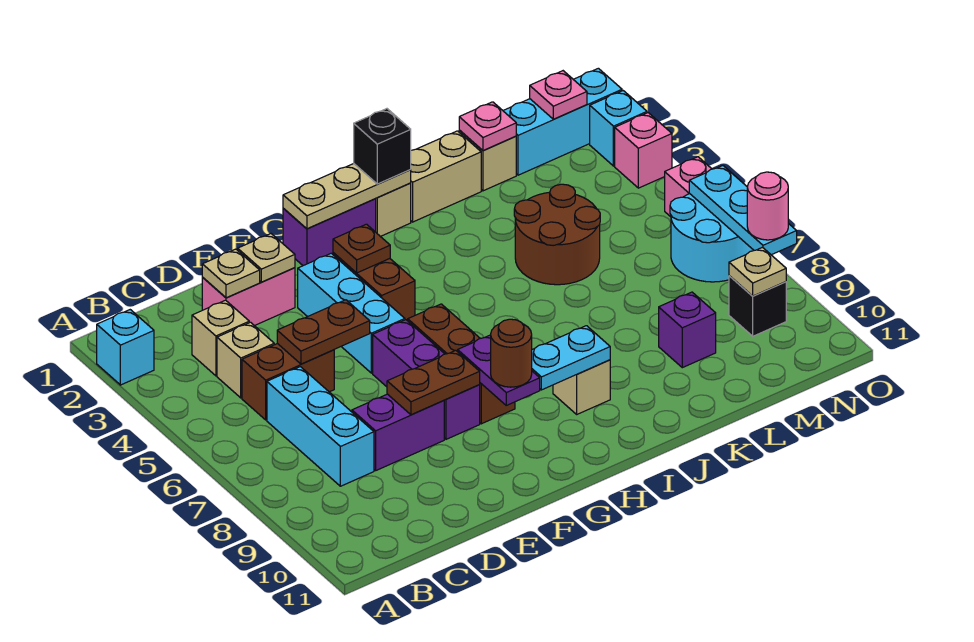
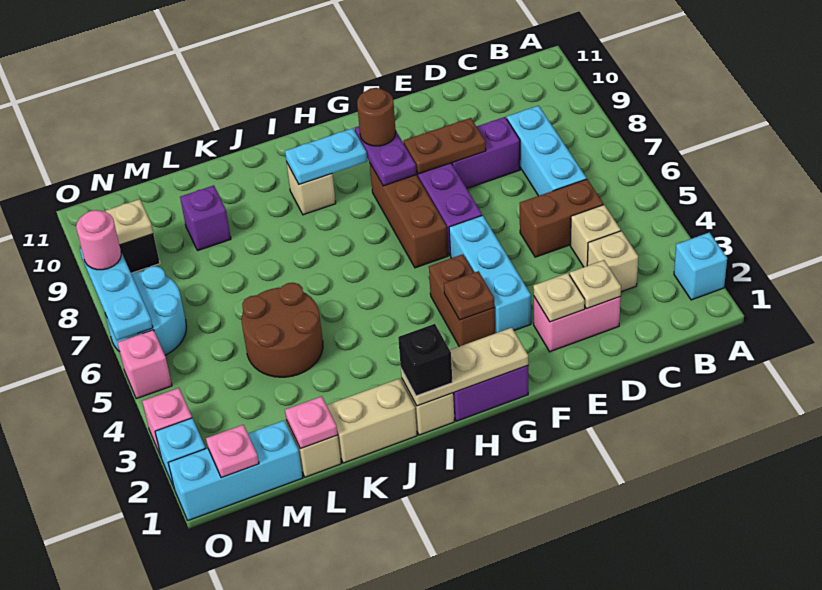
brown plate D5:E5 level 2 -> none

